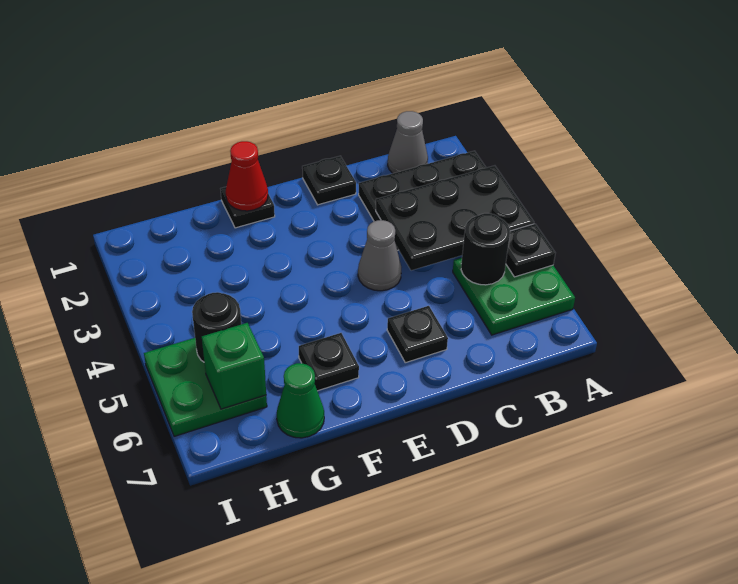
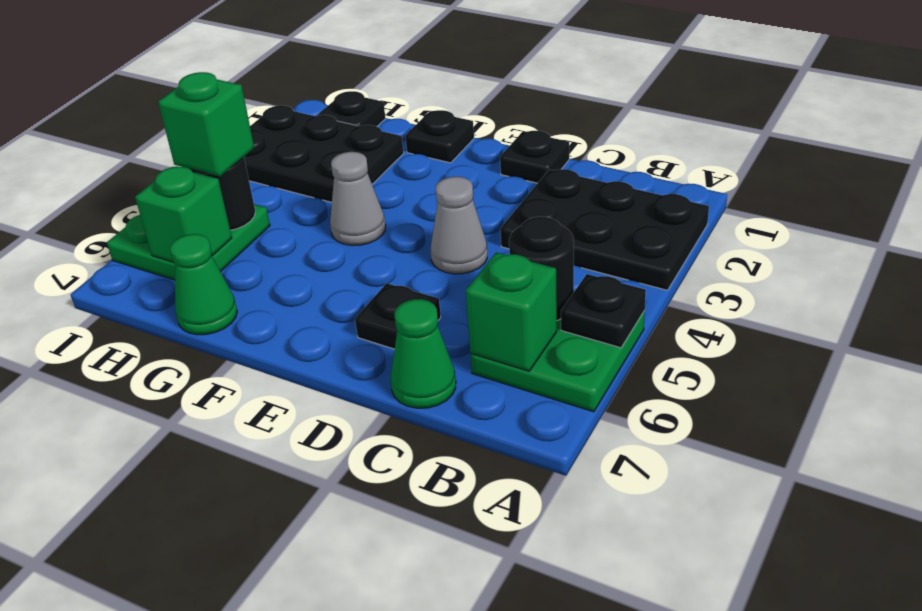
black plate A3:C4 level 2 -> black plate G2:I3 level 1
grey cone B1 level 1 -> grey cone F4 level 1
none -> green brick B6 level 2
none -> green cone C7 level 1
red cone F1 level 2 -> none
black plate F6 level 1 -> black plate H1 level 1
none -> green brick H5 level 3

